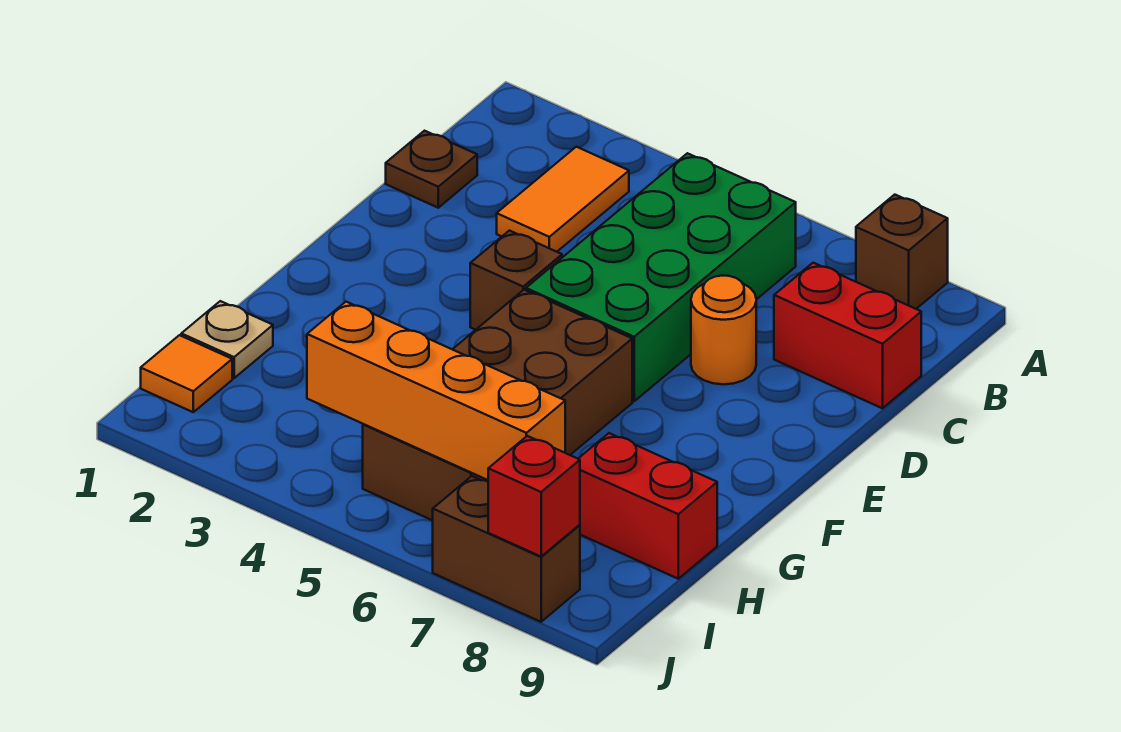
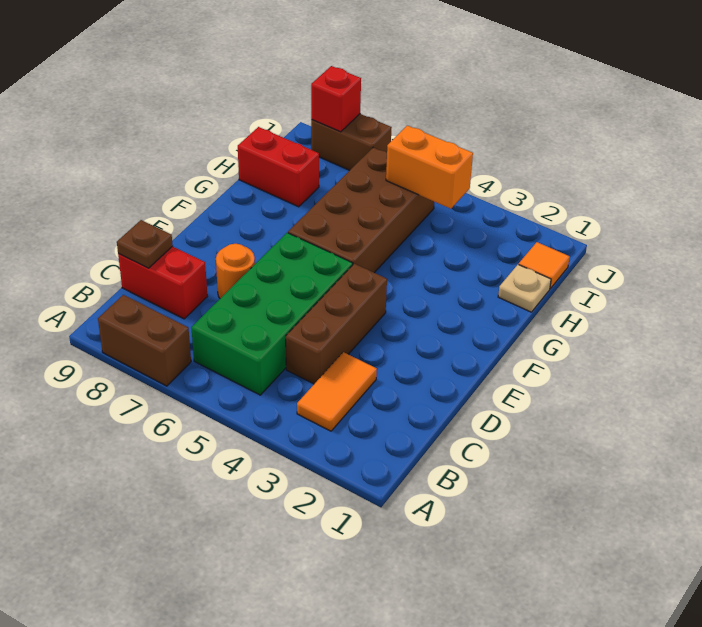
brown brick A8 level 1 -> brown brick A7:A8 level 1
brown plate C1 level 1 -> brown plate C9 level 2
brown brick E4 level 1 -> brown brick C4:E4 level 1
orange brick I4:I7 level 2 -> orange brick I4:I5 level 2

